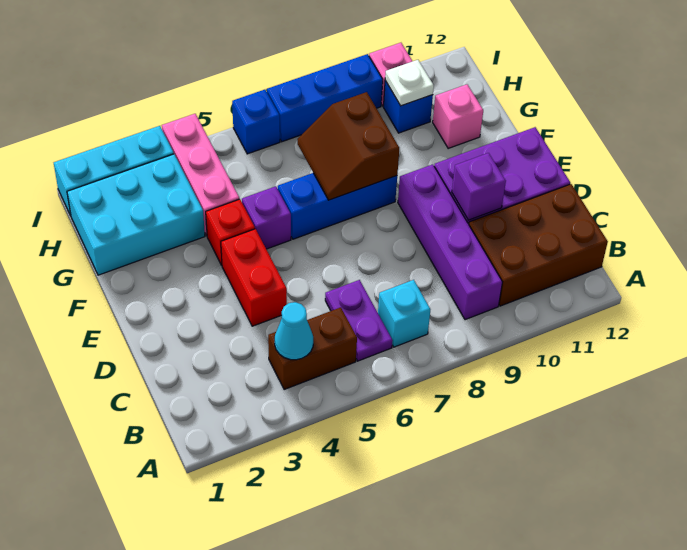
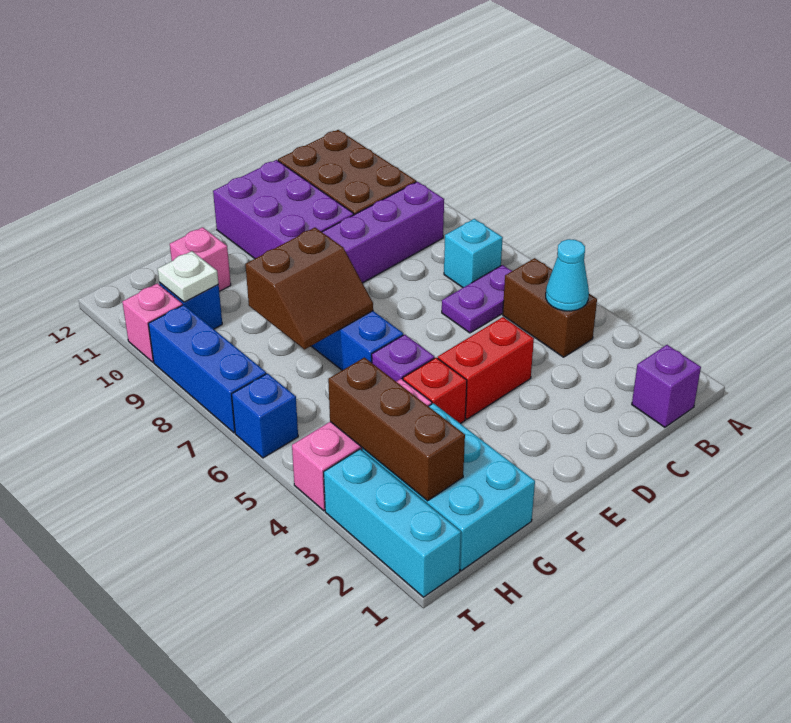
purple brick D10 level 2 -> purple brick B1 level 1
none -> brown brick H2:H4 level 2

